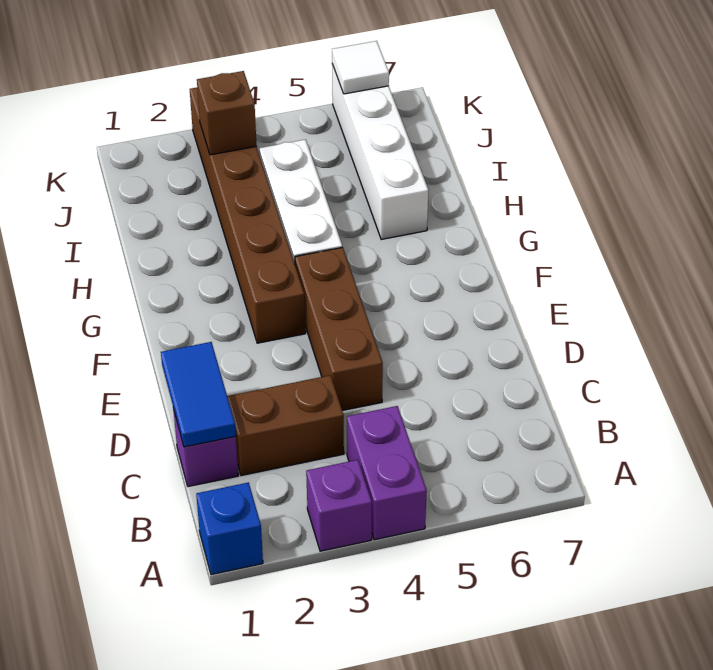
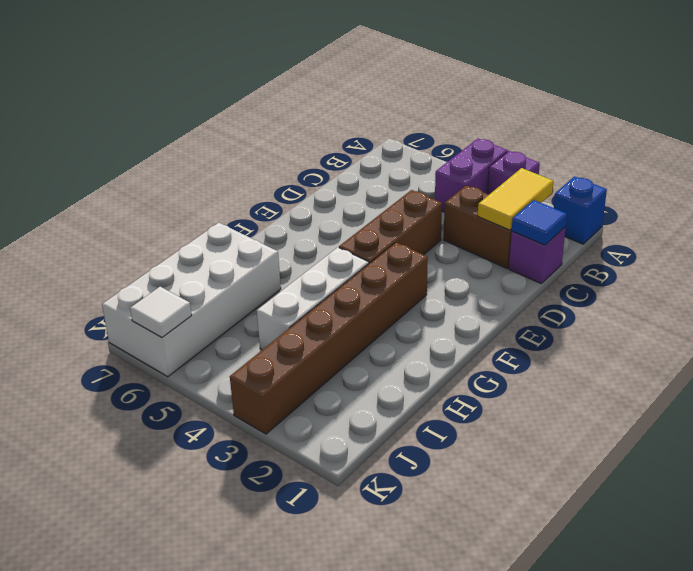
none -> yellow tile B2:C2 level 2
blue tile C1:D1 level 2 -> blue tile C1 level 2
white brick H6:K6 level 1 -> white brick H6:K7 level 1
brown brick J3 level 2 -> none

